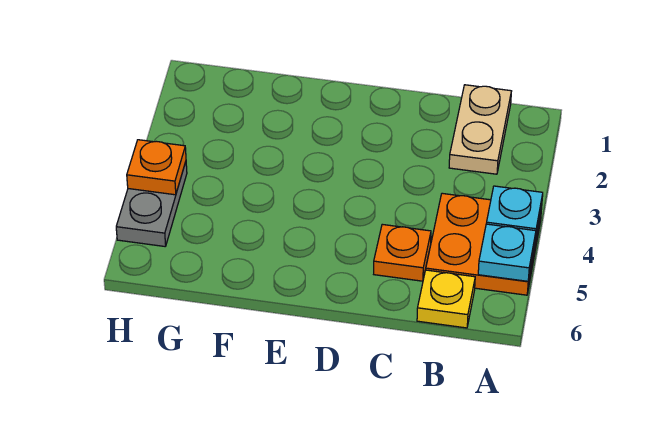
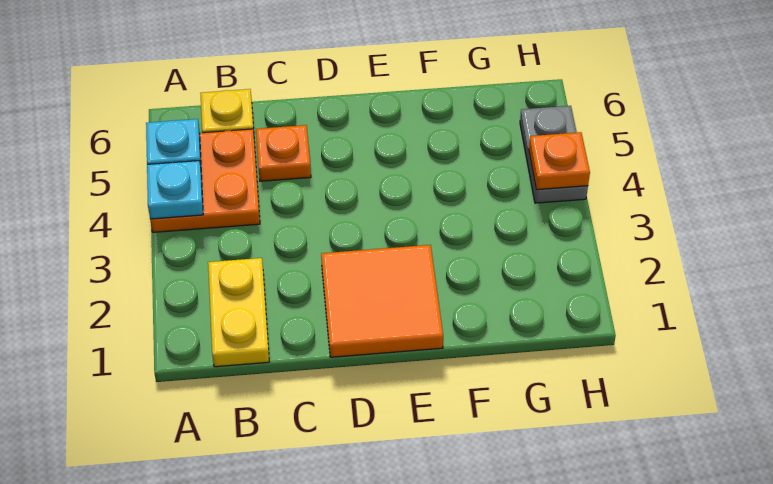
tan plate B1:B2 level 1 -> yellow plate B1:B2 level 1
none -> orange tile D1:E2 level 1

